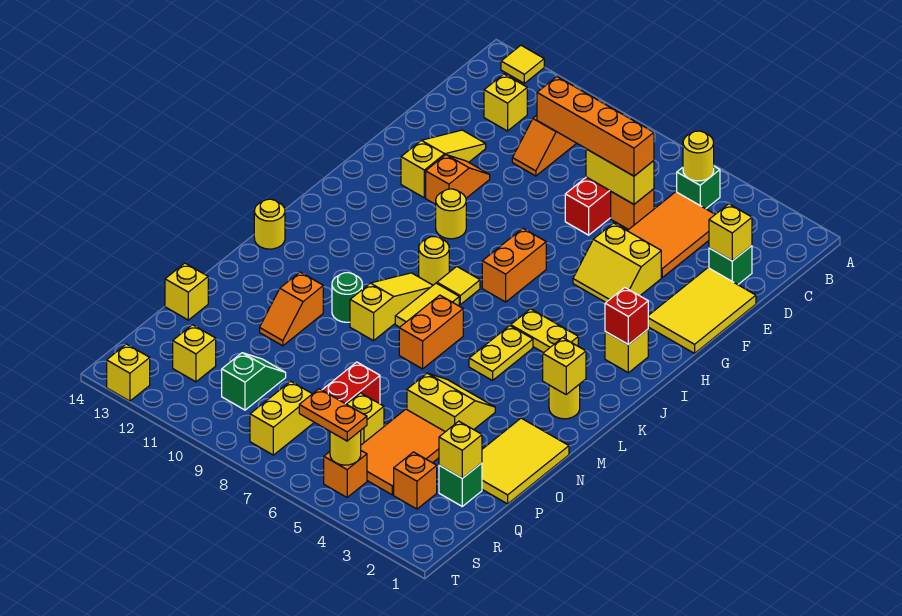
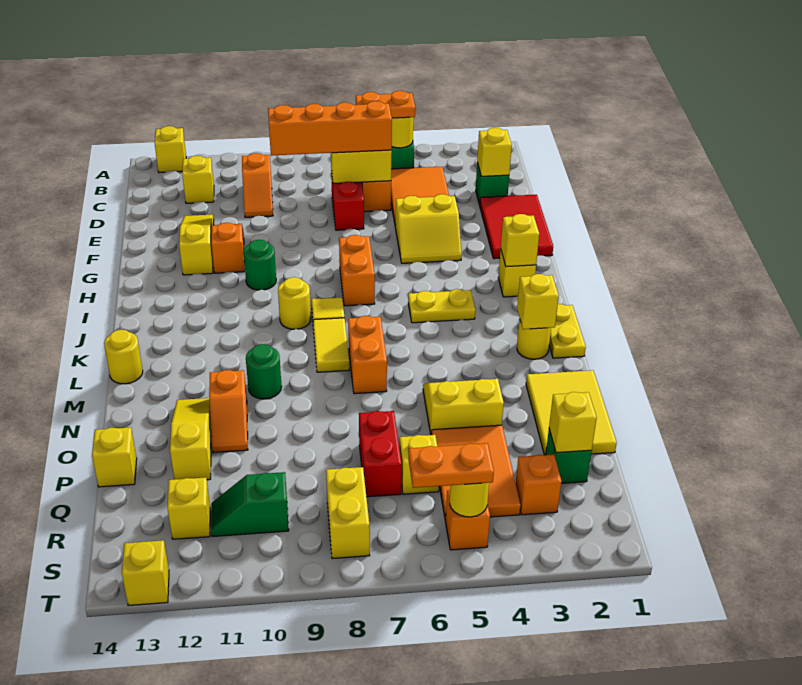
yellow tile A13 level 1 -> yellow brick A13 level 1
none -> orange plate B5:B6 level 3
yellow tile E1:G2 level 1 -> red tile E1:G2 level 1
yellow round brick H10 level 1 -> green round brick H10 level 1
red brick I2 level 2 -> yellow brick I2 level 2
yellow plate K5:L5 level 1 -> yellow plate K1:L1 level 1
yellow slope K9:M9 level 1 top M -> yellow slope N12:P12 level 1 top P
green slope Q10:R10 level 1 top R -> green slope R10:R11 level 1 top 10

